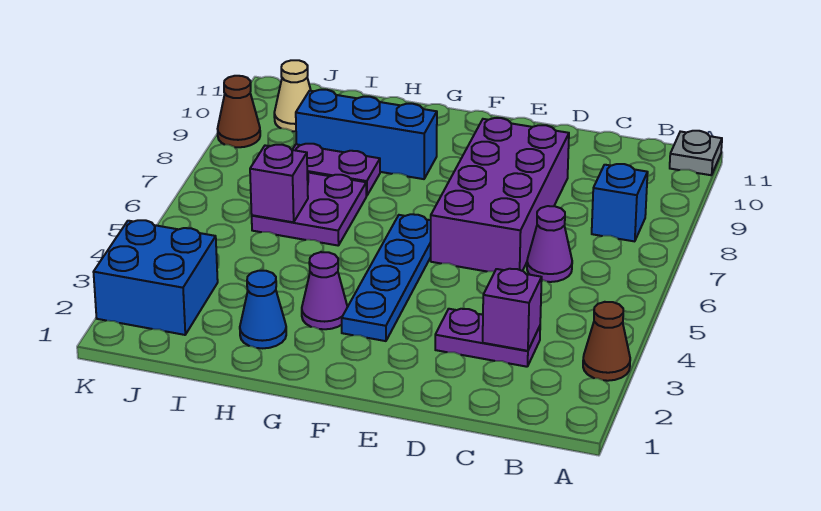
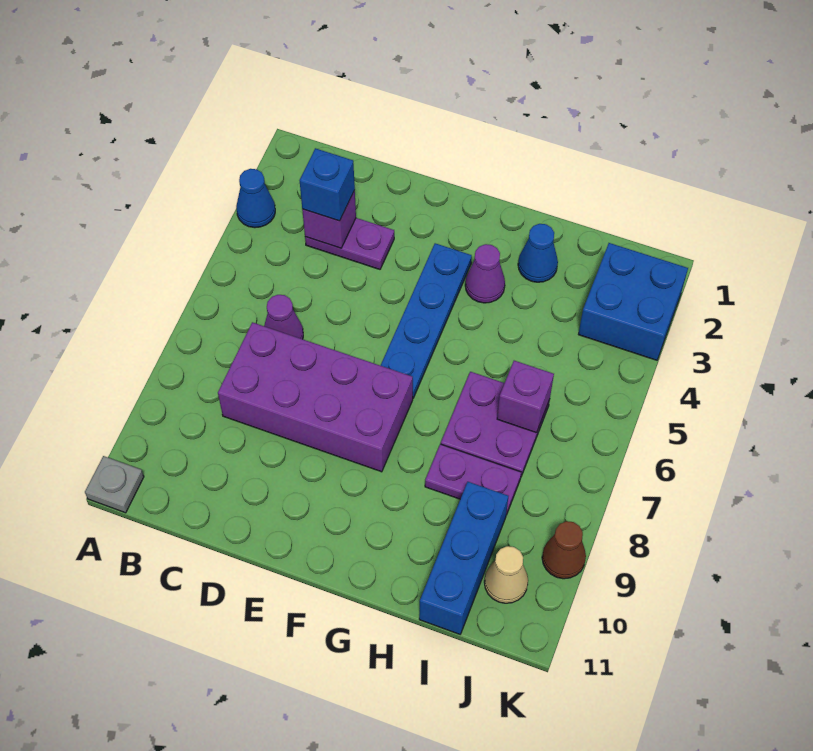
brown cone A3 level 1 -> blue cone A3 level 1
blue brick B8 level 1 -> blue brick C3 level 3
purple brick D6:E9 level 1 -> purple brick C7:F8 level 1
blue brick G9:I9 level 1 -> blue brick I9:I11 level 1

